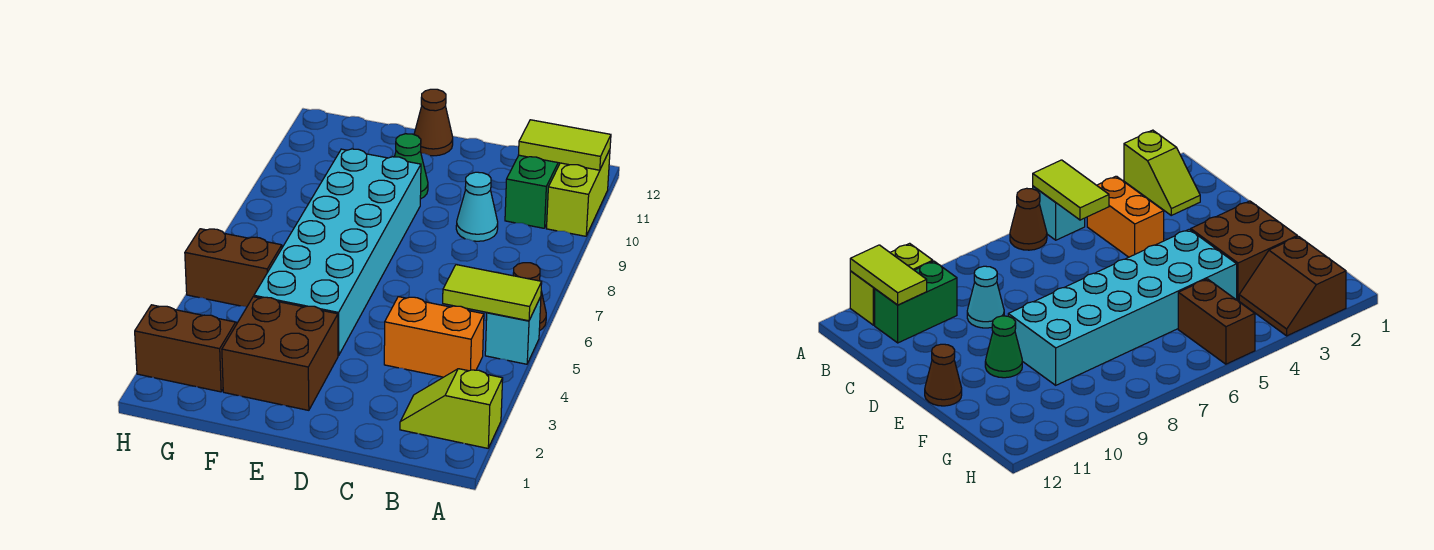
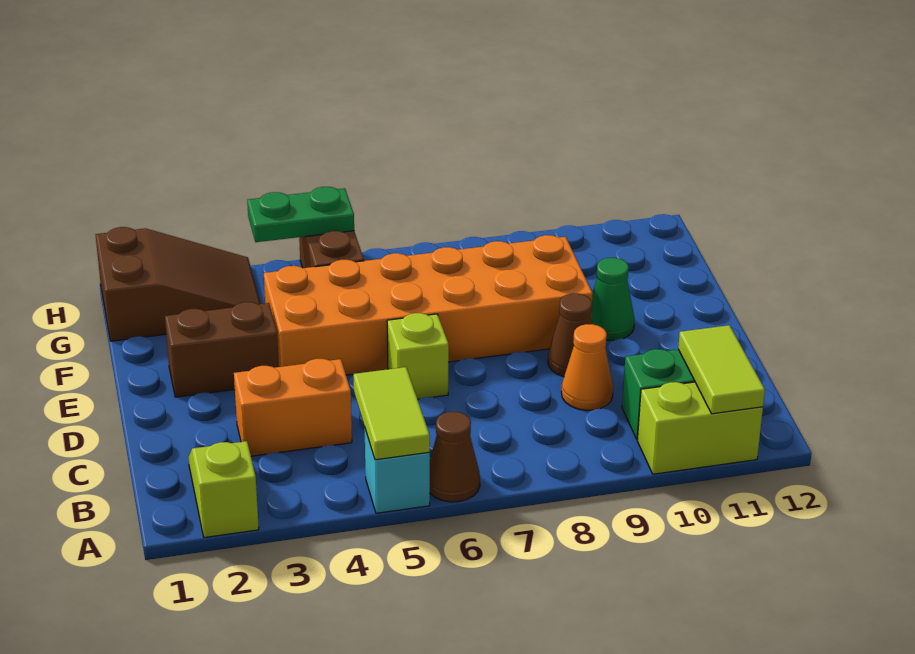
orange brick B4:C4 level 1 -> orange brick C3:C4 level 1
cyan cone C9 level 1 -> orange cone C9 level 1
none -> lime brick D6 level 1
brown brick E2:F3 level 1 -> brown brick E2:E3 level 1
cyan brick E4:F9 level 1 -> orange brick E4:F9 level 1
brown cone E12 level 1 -> brown cone D9 level 1
brown slope G2:H3 level 1 top 2 -> brown slope G1:H3 level 1 top 1
none -> green plate H4:H5 level 2

